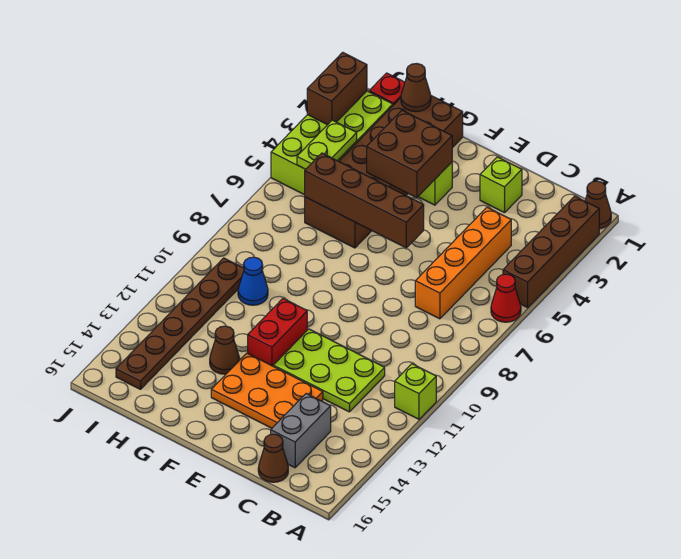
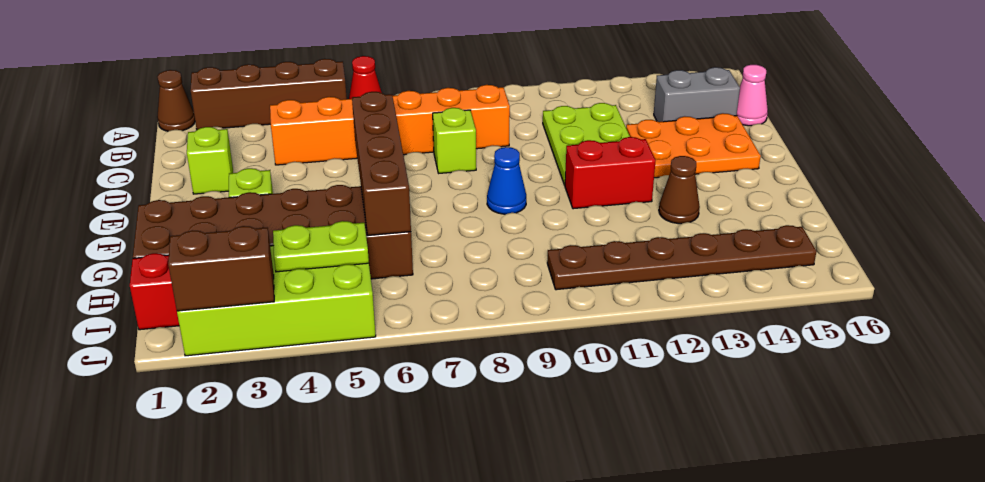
lime brick A11 level 1 -> lime brick D8 level 1
orange brick C4:C7 level 1 -> orange brick C4:C9 level 1
brown cone C16 level 1 -> pink cone C16 level 1
orange plate D13:F14 level 1 -> orange plate D13:E15 level 1
brown brick F3:G4 level 2 -> none
brown cone H1 level 2 -> none
blue cone H10 level 1 -> blue cone F9 level 1

